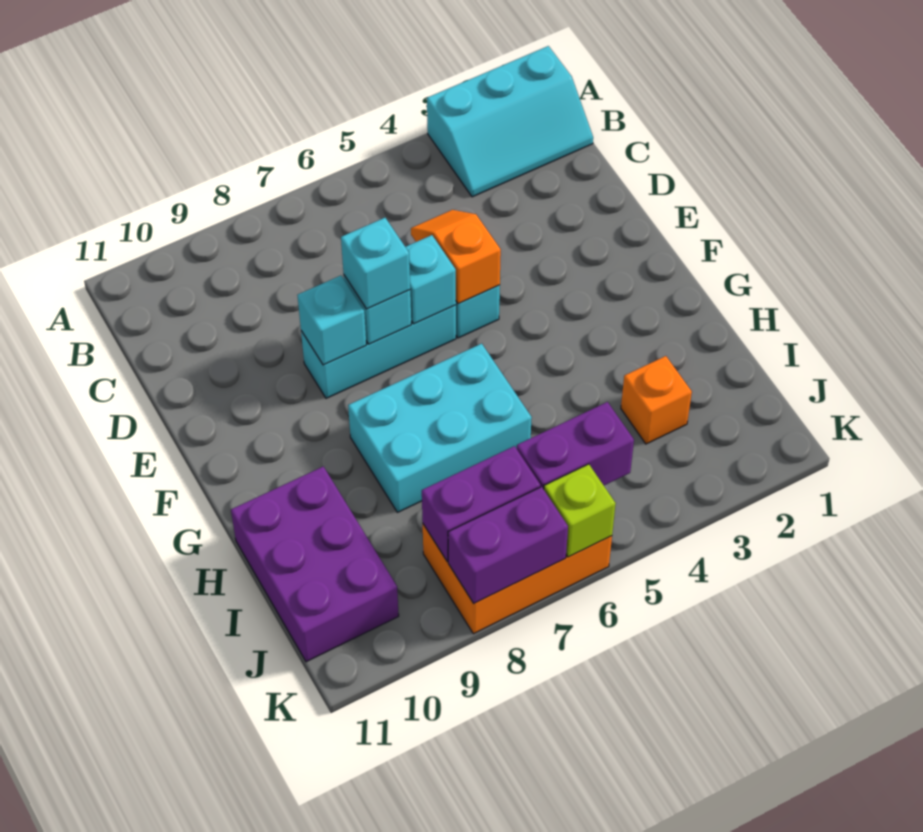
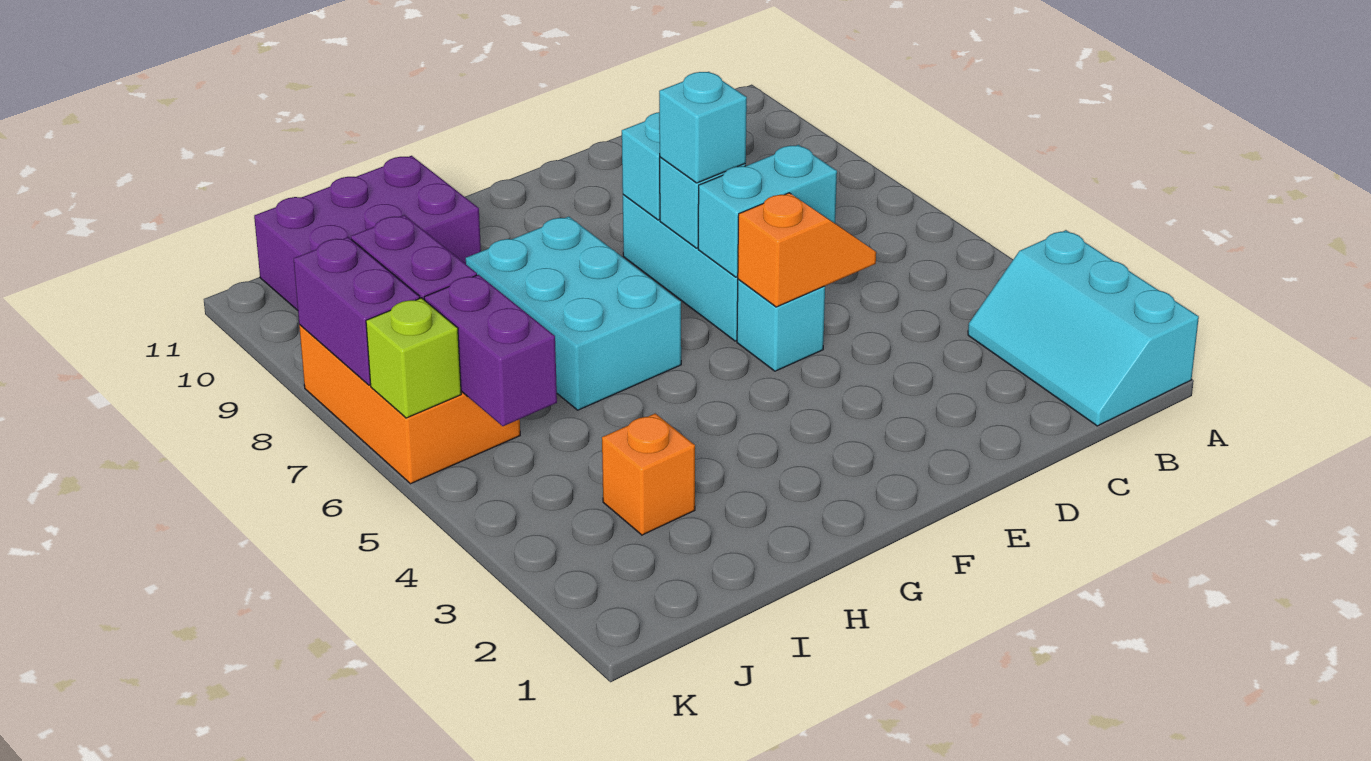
cyan brick E6 level 2 -> cyan brick D6:E6 level 2

